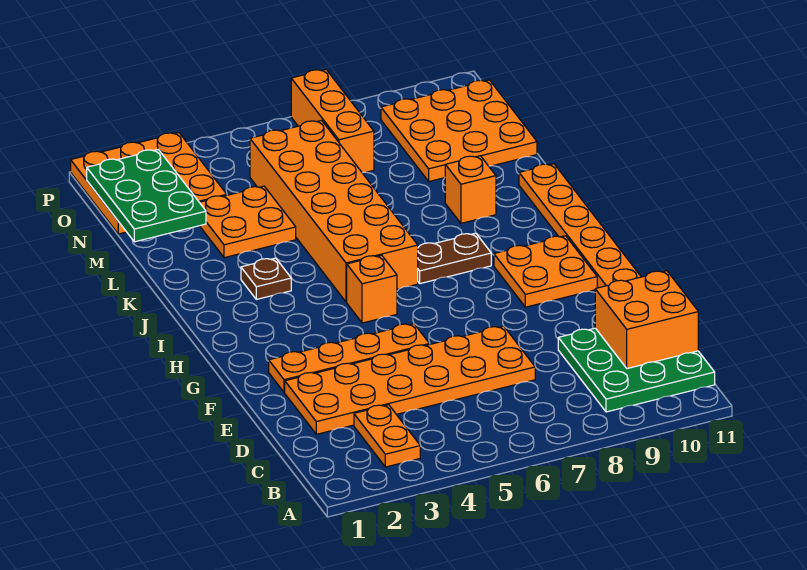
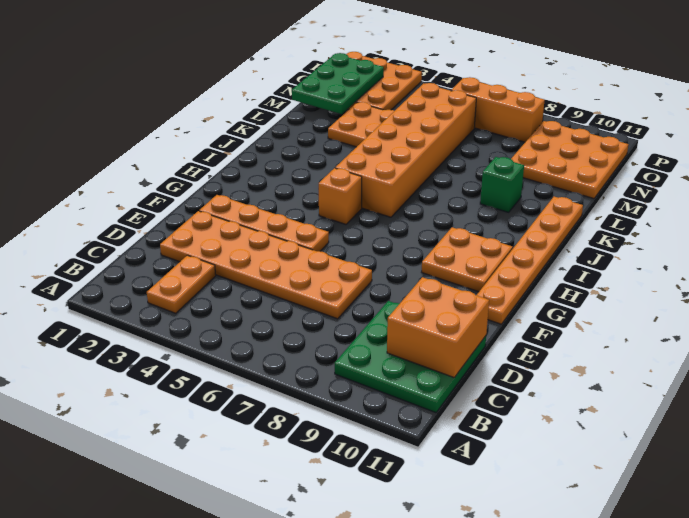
brown plate I7:I8 level 1 -> none
brown plate J3 level 1 -> none
orange brick K9 level 1 -> green brick K9 level 1
orange brick N7:P7 level 1 -> orange brick O6:O8 level 1

